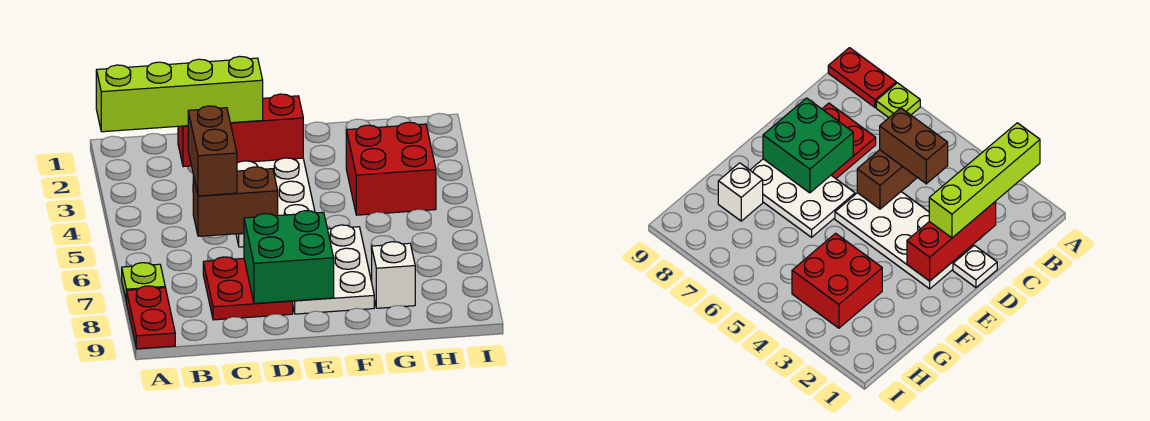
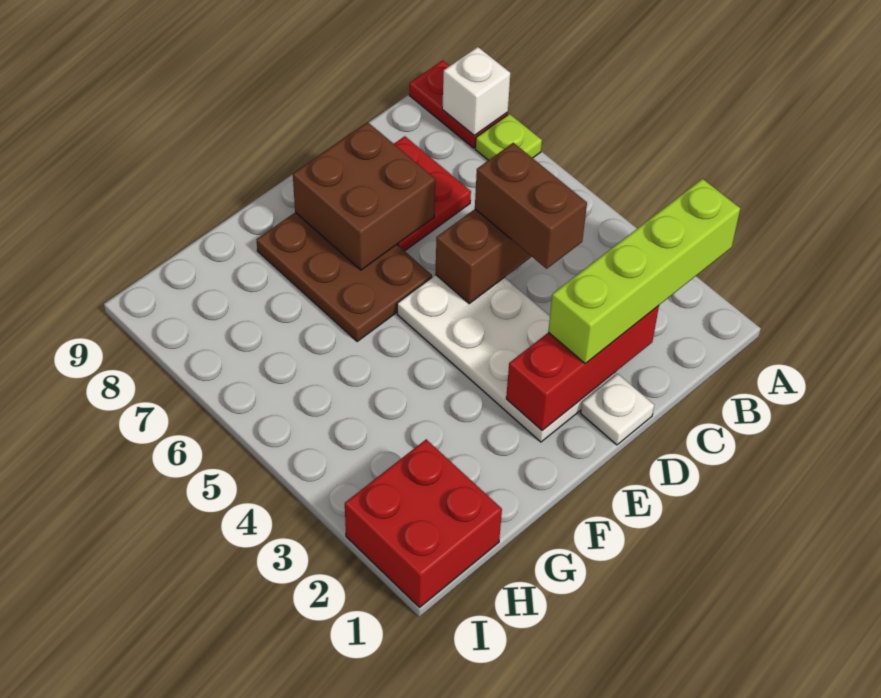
green brick D7:E8 level 2 -> brown brick D7:E8 level 2
white plate E6:F8 level 1 -> brown plate E6:F8 level 1
red brick G3:H4 level 1 -> red brick H1:I2 level 1
white brick G8 level 1 -> white brick A8 level 2

